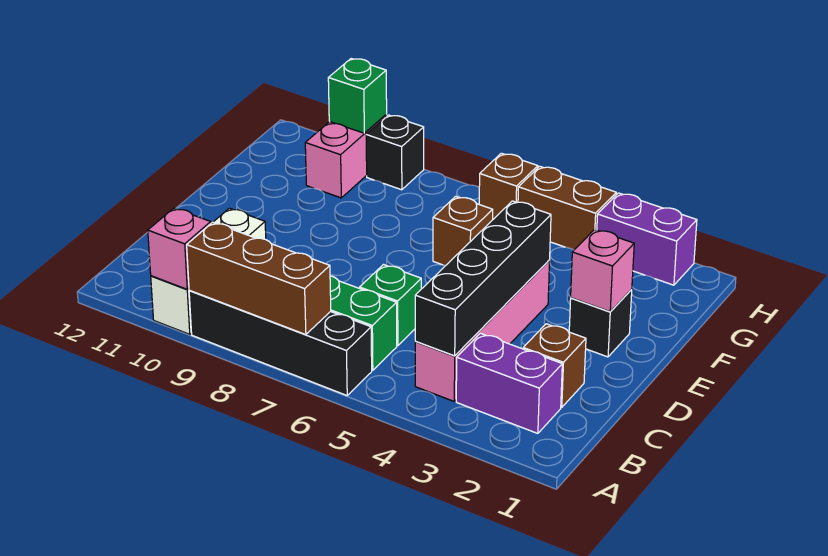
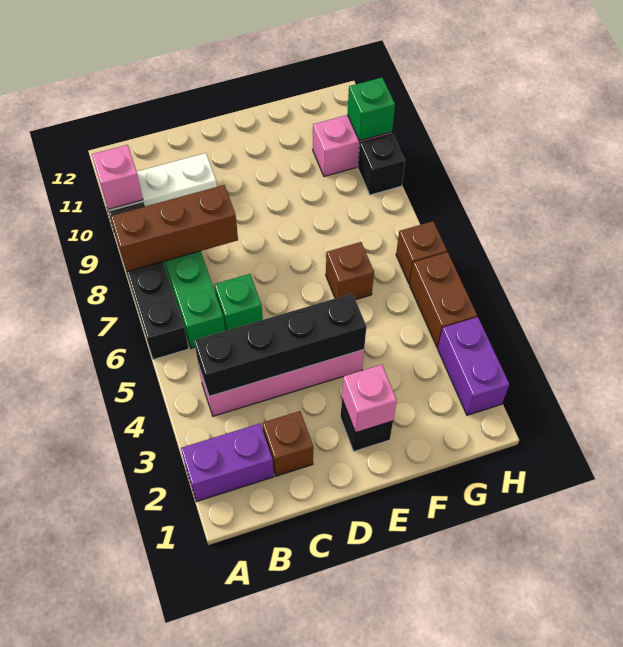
brown brick A7:A9 level 2 -> brown brick A8:C8 level 2
purple brick B2:B3 level 1 -> purple brick A2:B2 level 1

